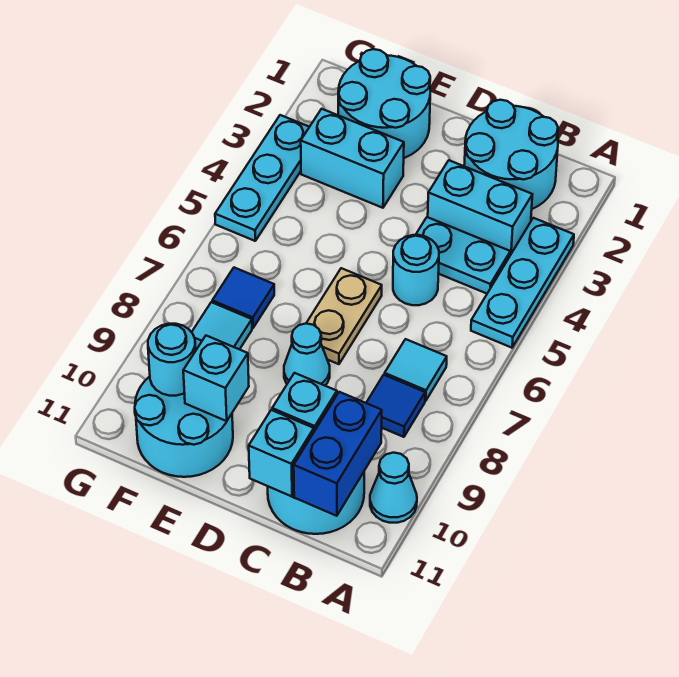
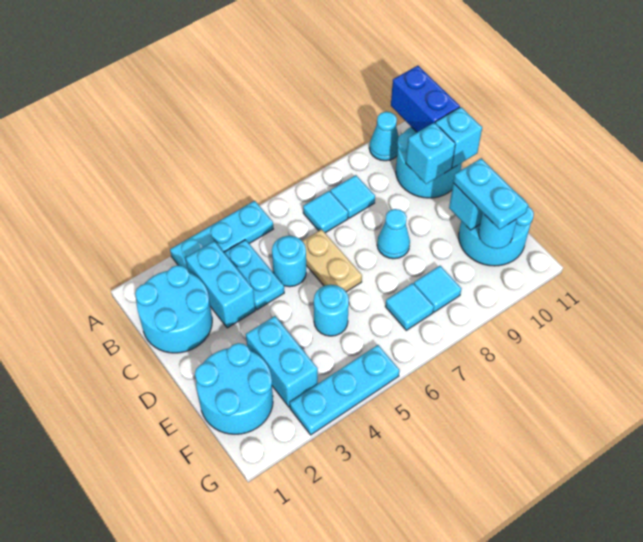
blue tile B8 level 1 -> cyan tile B8 level 1
blue brick B10:B11 level 2 -> blue brick A11:B11 level 2
tan plate D6:D7 level 1 -> tan plate C6:D6 level 1
none -> cyan round brick E5 level 1
none -> cyan plate E10:F10 level 3
blue tile F7 level 1 -> cyan tile F7 level 1

